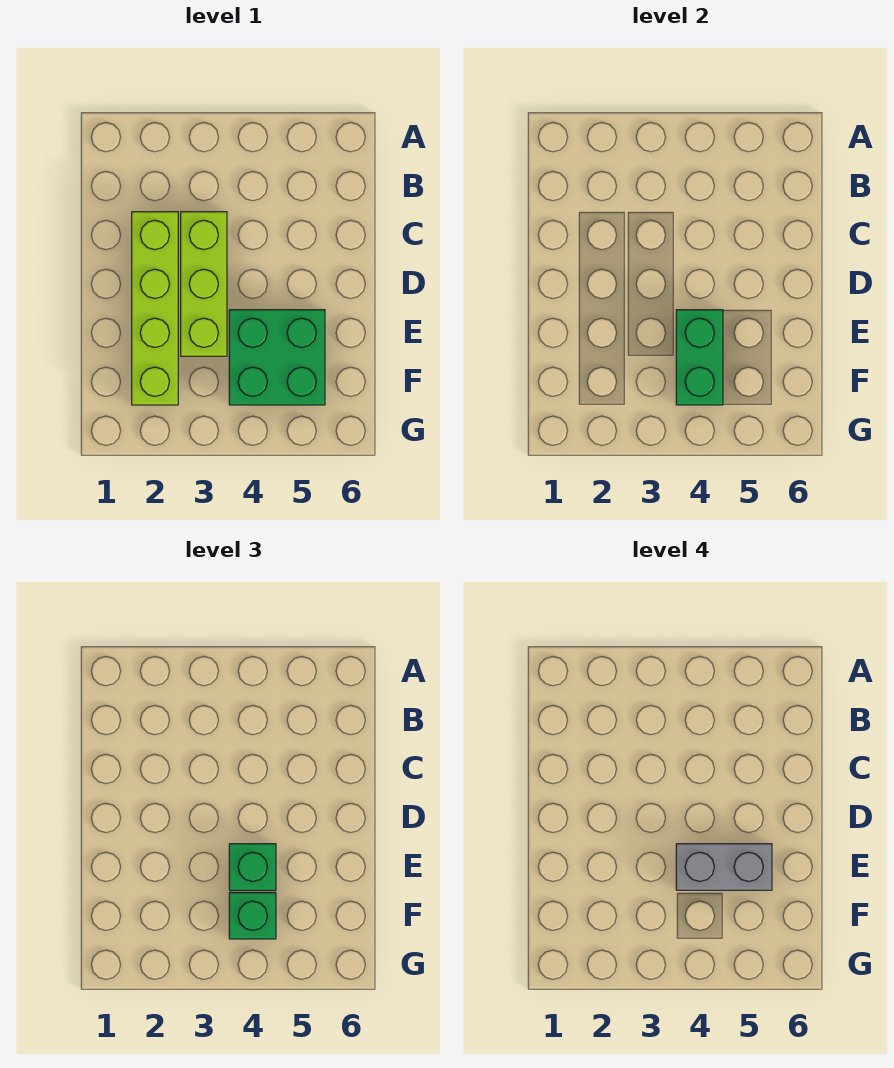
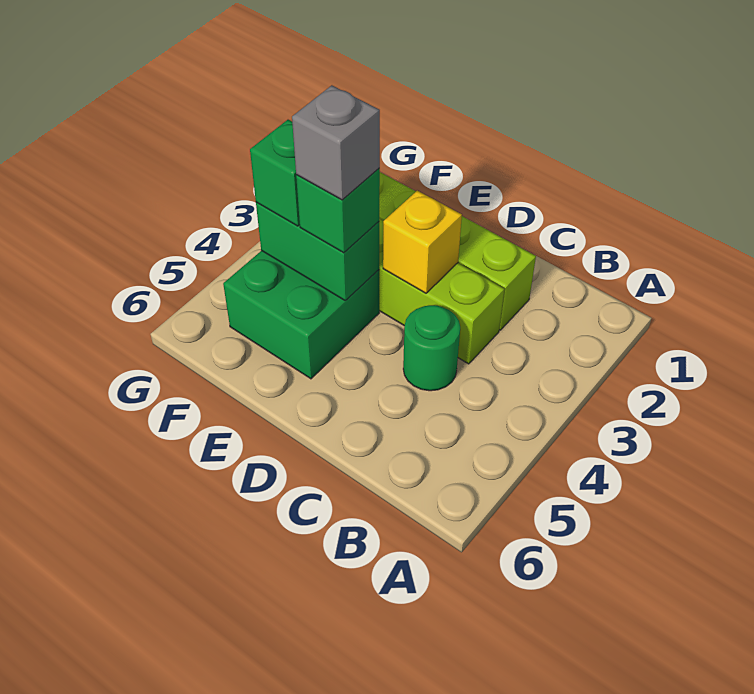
none -> green round brick C4 level 1
none -> yellow brick D3 level 2
grey brick E4:E5 level 4 -> grey brick E4 level 4

